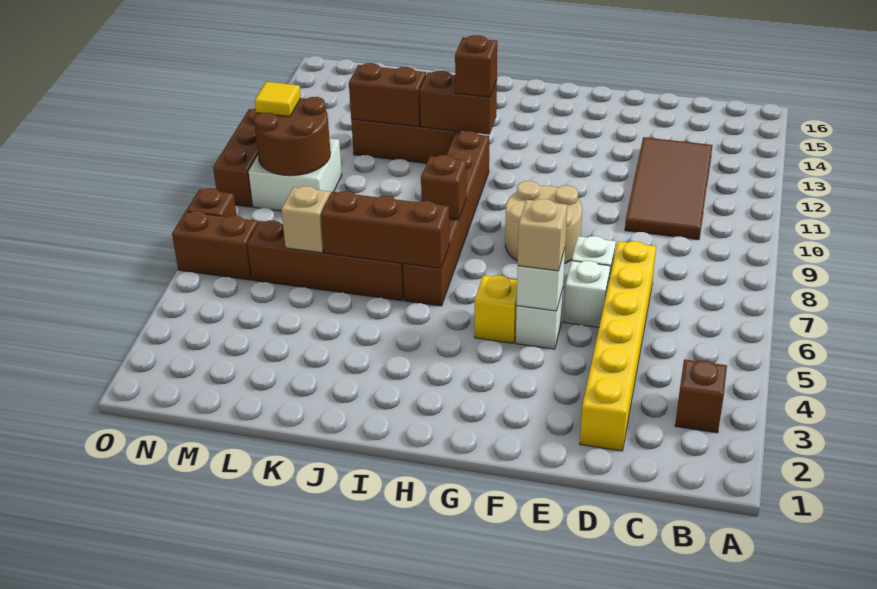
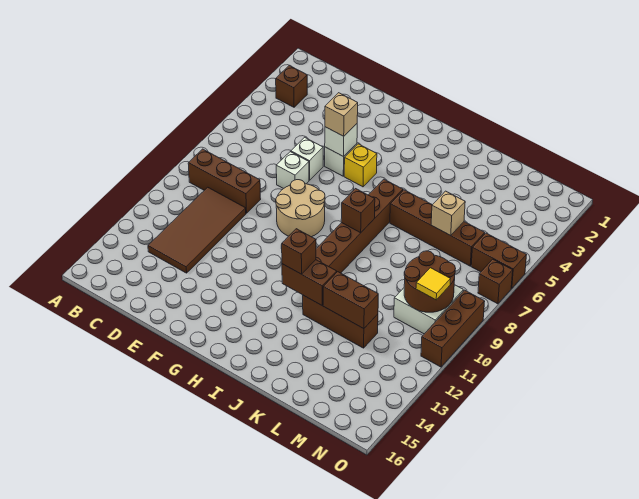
yellow brick D2:D7 level 1 -> none
brown brick I6:K6 level 2 -> brown brick B9:D9 level 1

